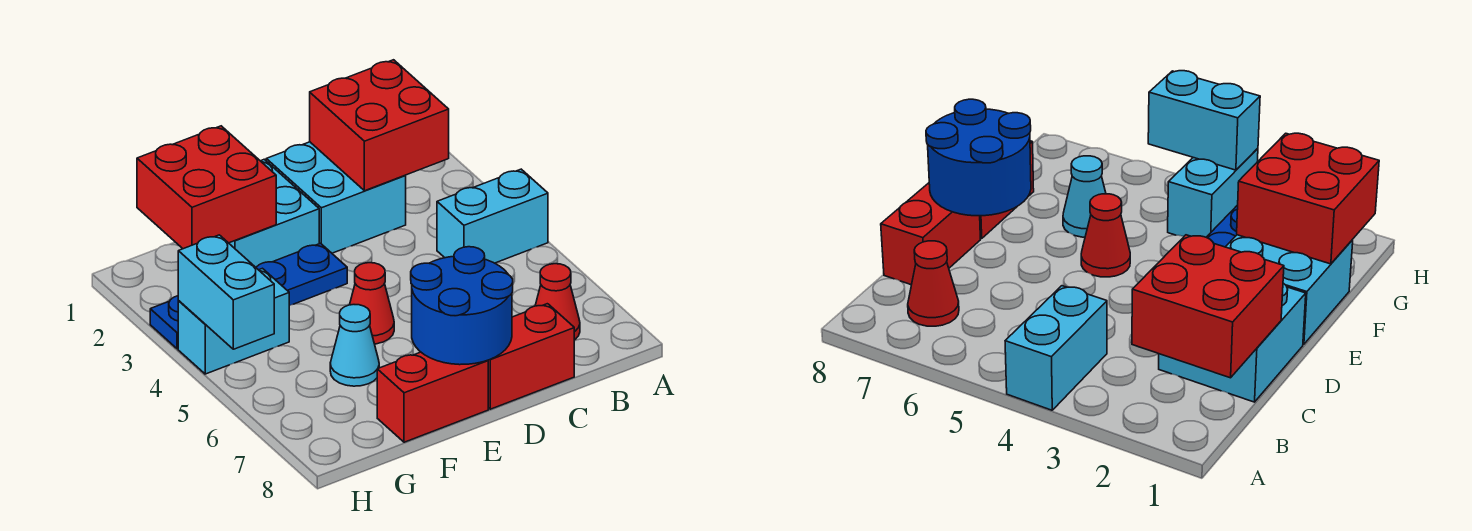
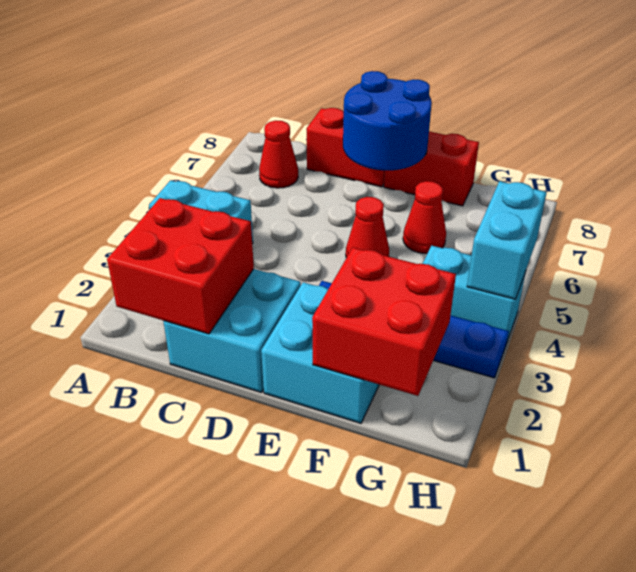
cyan cone F6 level 1 -> red cone F6 level 1

